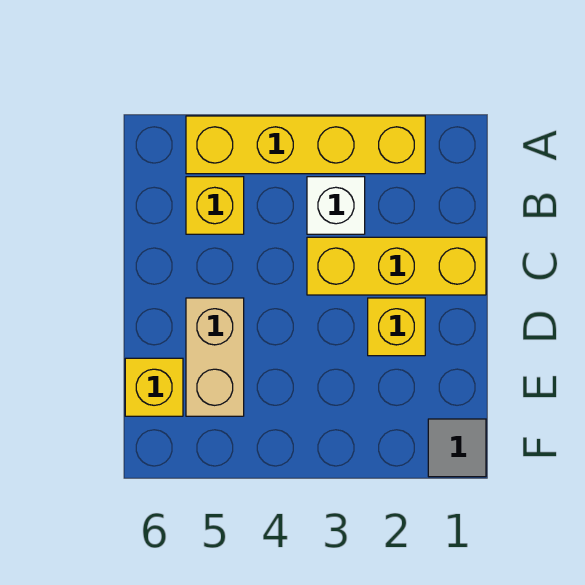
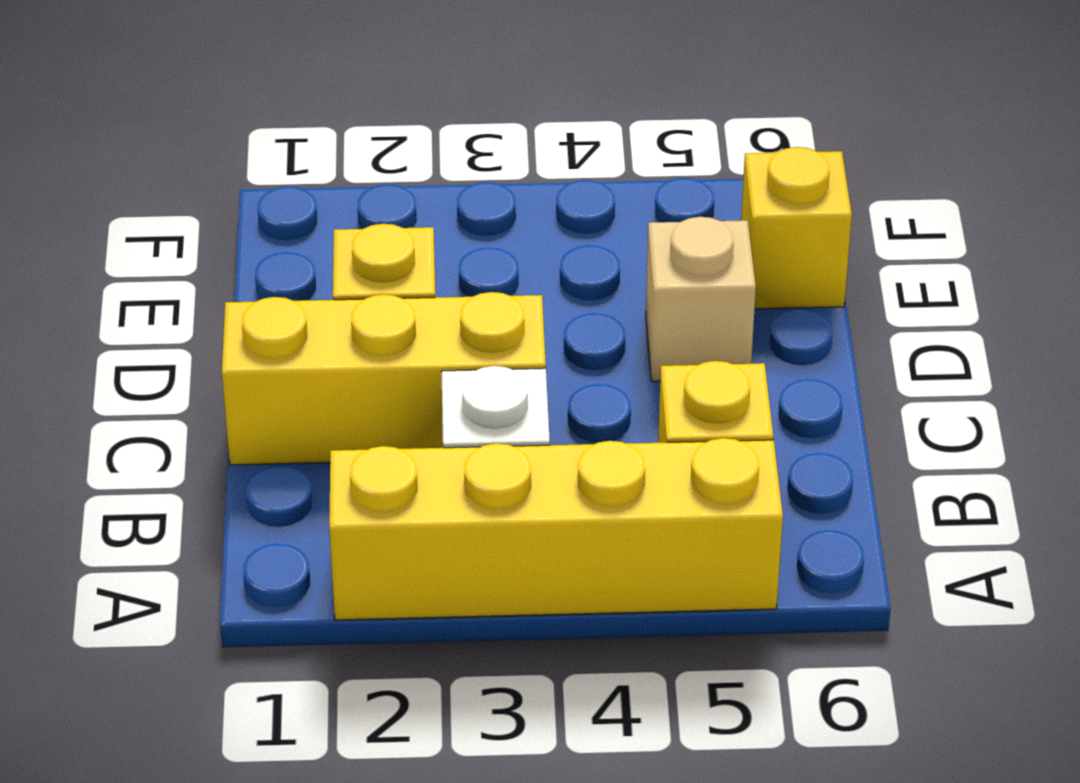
tan brick D5:E5 level 1 -> tan brick D5 level 1
grey tile F1 level 1 -> none

